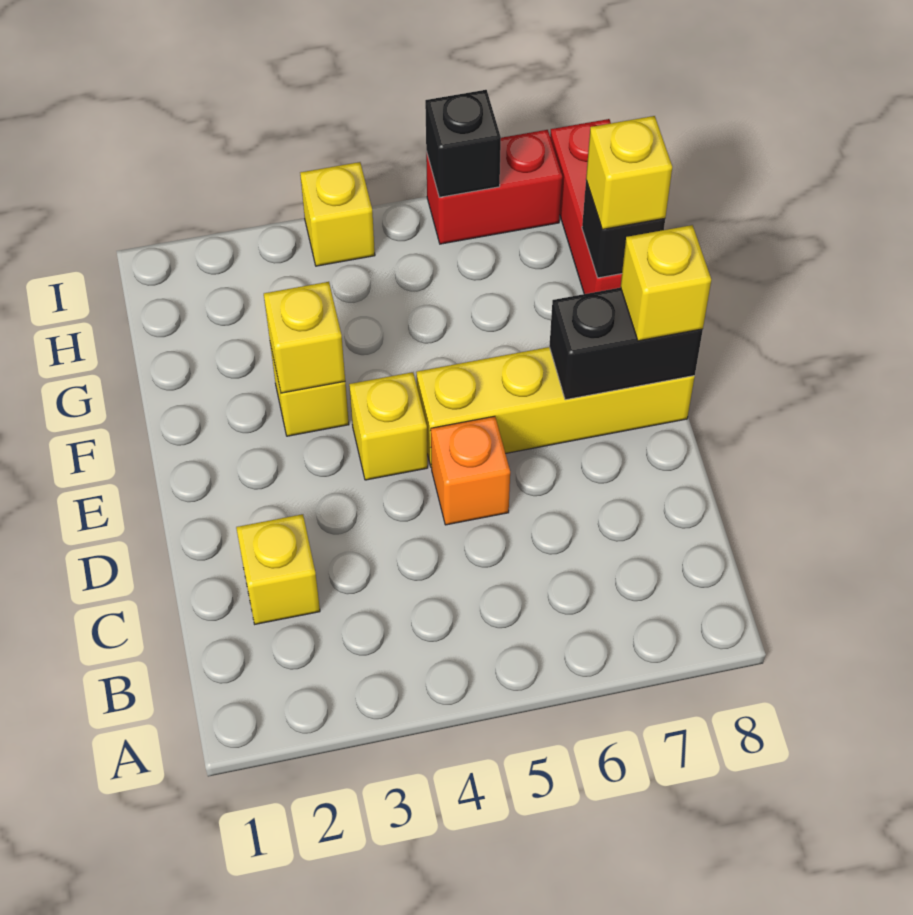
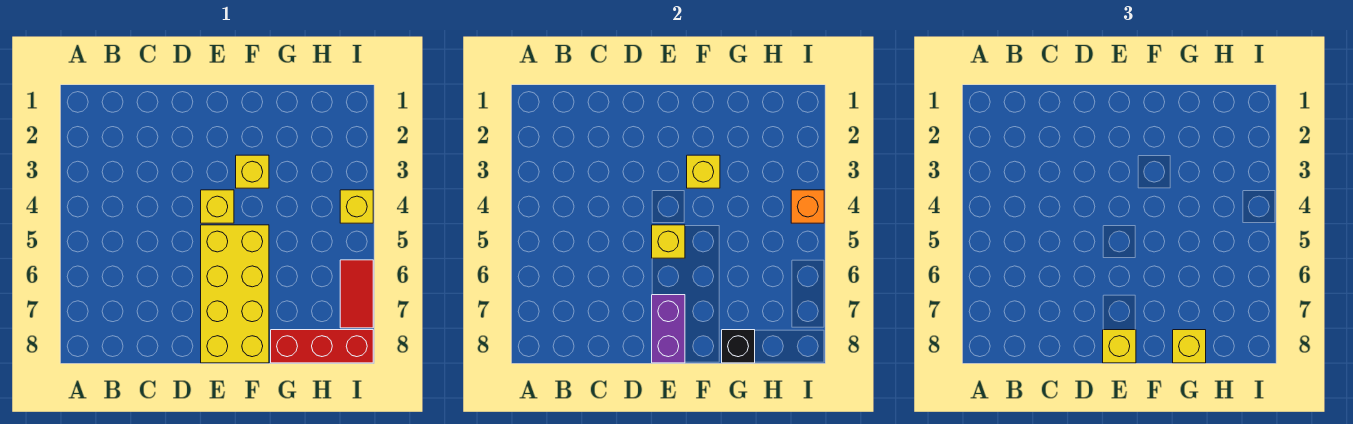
yellow brick C2 level 1 -> yellow brick E5 level 2
orange brick D5 level 1 -> orange brick I4 level 2
yellow brick E5:E8 level 1 -> yellow brick E5:F8 level 1
black brick E7:E8 level 2 -> purple brick E7:E8 level 2
red brick I6:I7 level 1 -> red tile I6:I7 level 1
black brick I6 level 2 -> none

